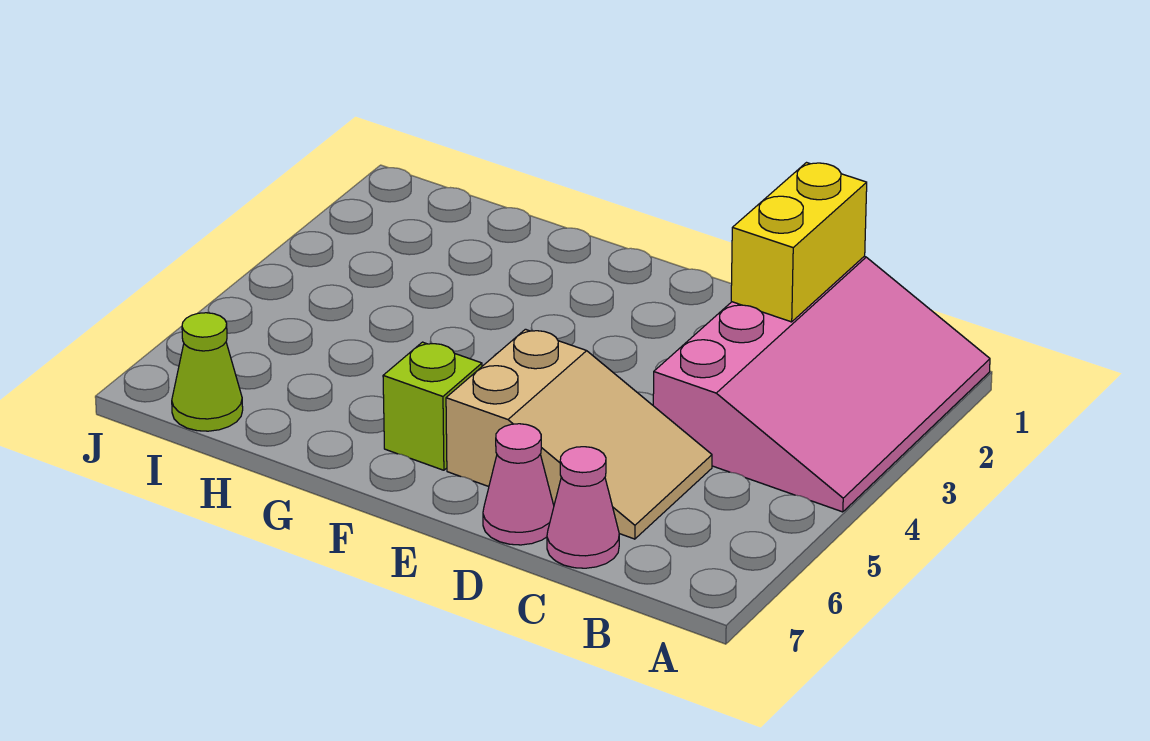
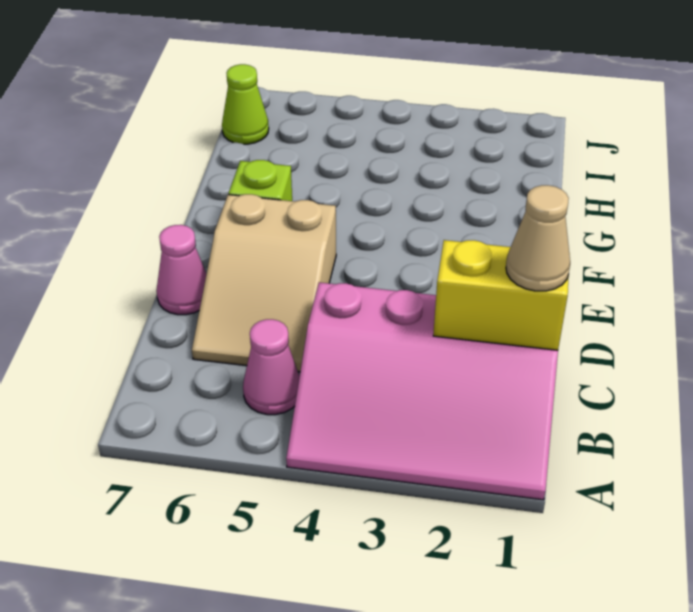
none -> tan cone C1 level 3
pink cone C7 level 1 -> pink cone B5 level 1

